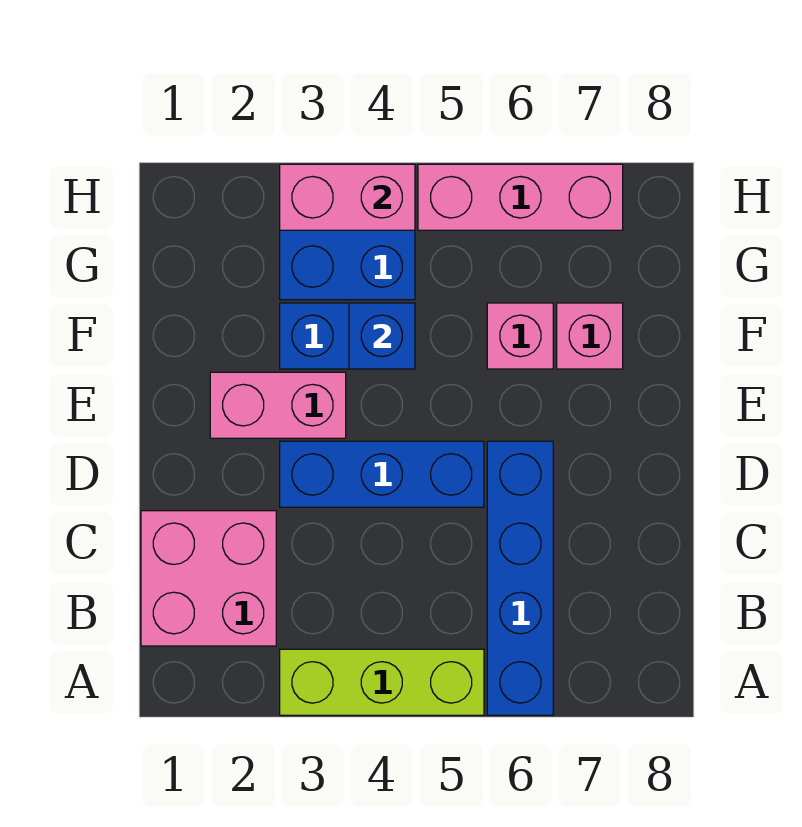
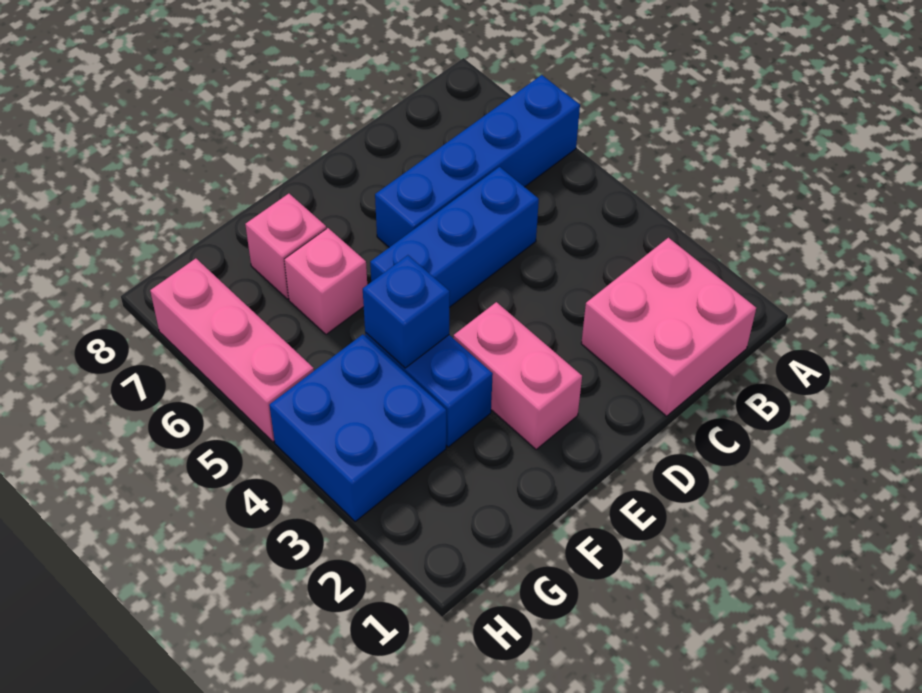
lime brick A3:A5 level 1 -> none
blue brick D3:D5 level 1 -> blue brick C5:E5 level 1
pink brick H3:H4 level 2 -> none

